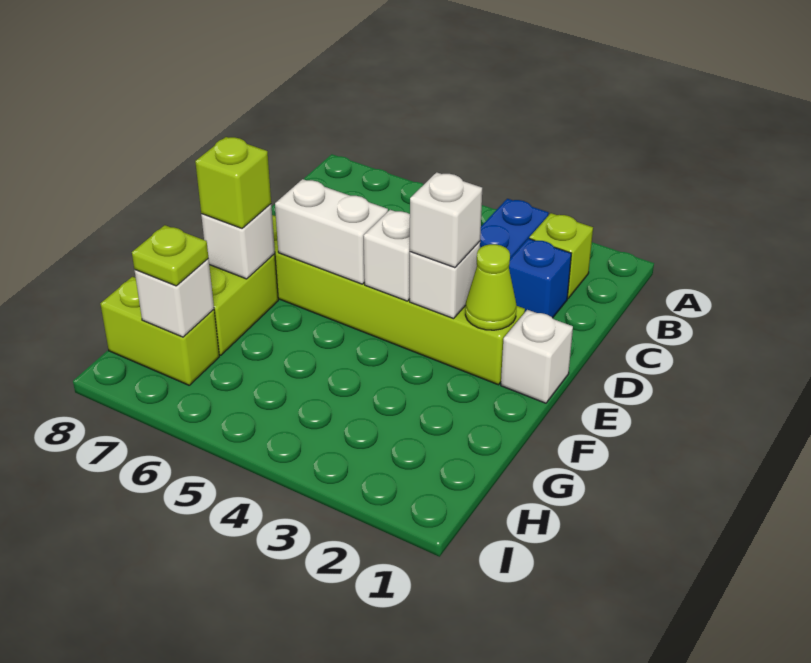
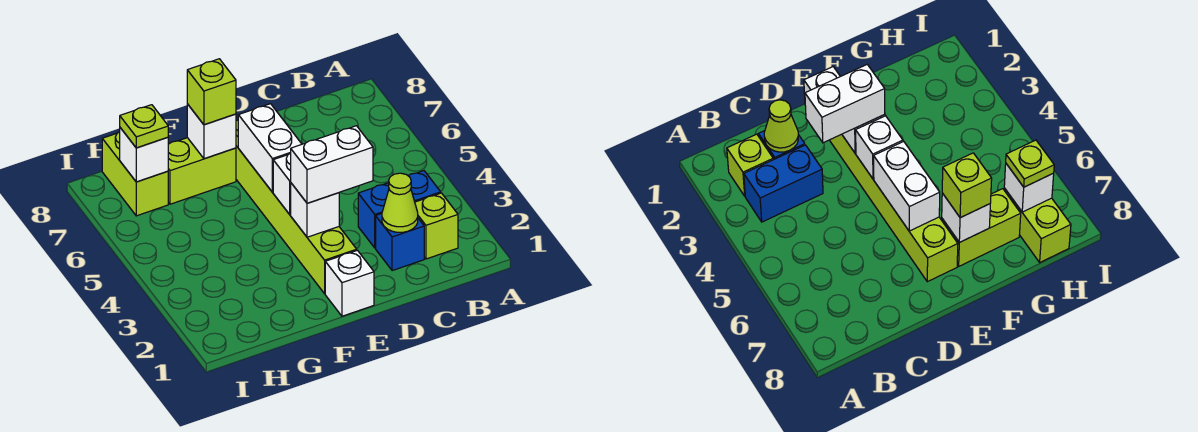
lime cone E2 level 2 -> lime cone C2 level 2
white brick E3 level 3 -> white brick D3:E3 level 3

